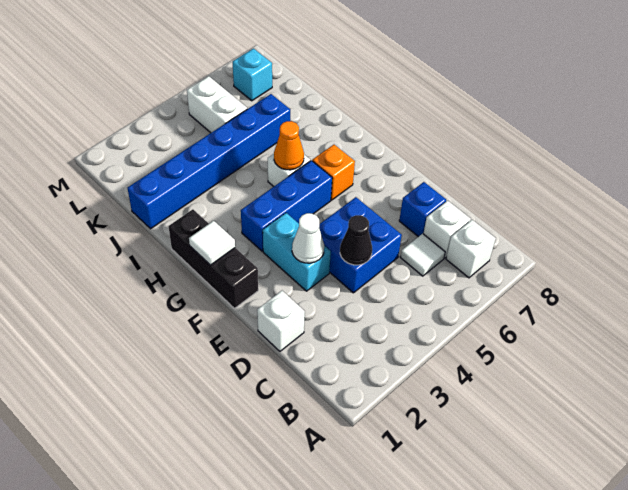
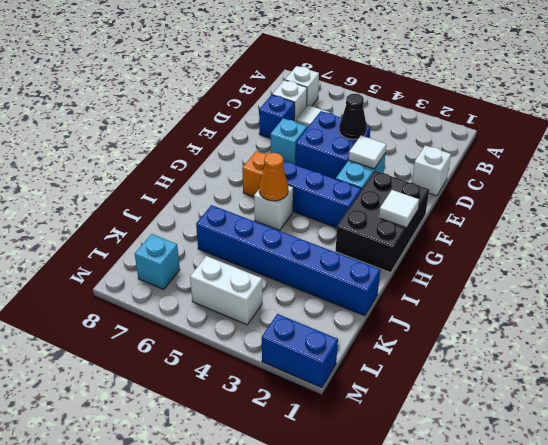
white cone E3 level 2 -> white tile E3 level 2
none -> cyan brick E6 level 1
black brick F1:H1 level 1 -> black brick F1:H2 level 1
white brick K5:L5 level 1 -> white brick L4:L5 level 1
none -> blue brick M1:M2 level 1

